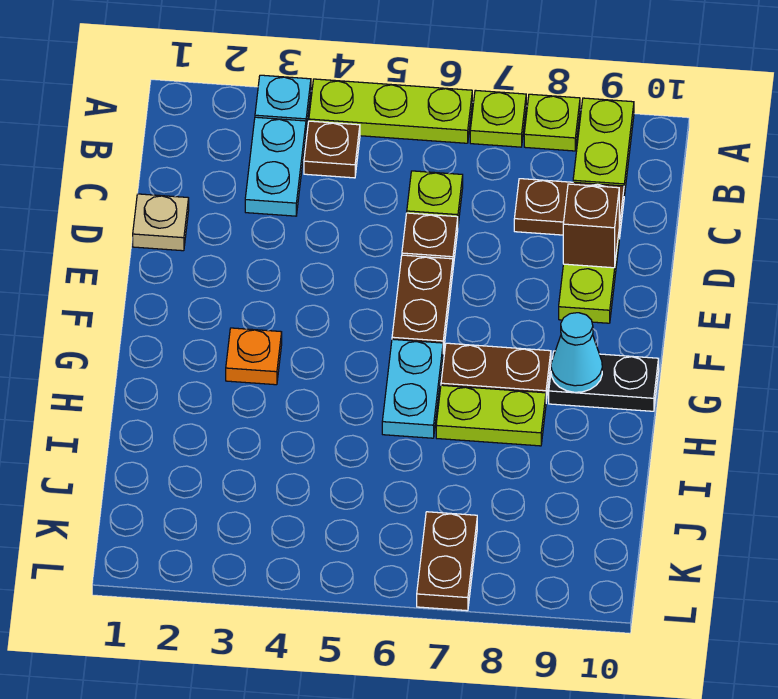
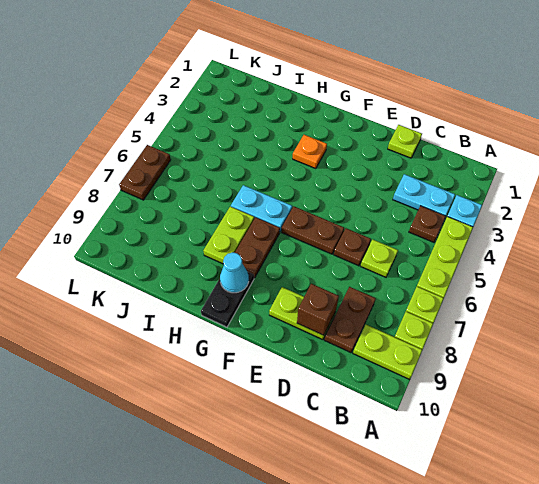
tan plate D1 level 1 -> lime plate D1 level 1
brown plate K7:L7 level 1 -> brown plate L6:L7 level 1

